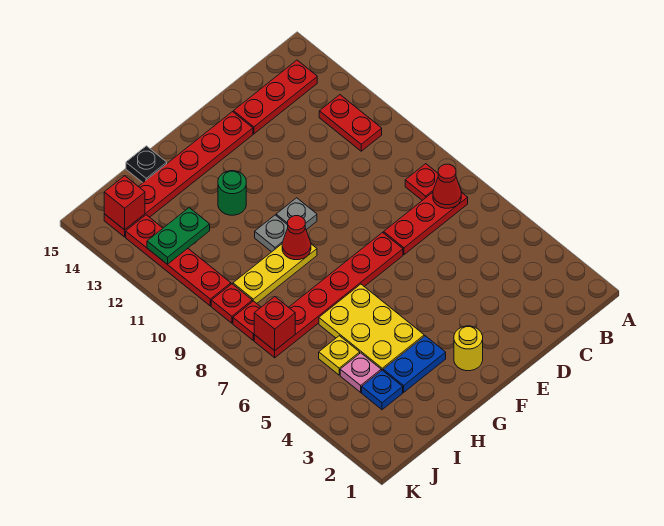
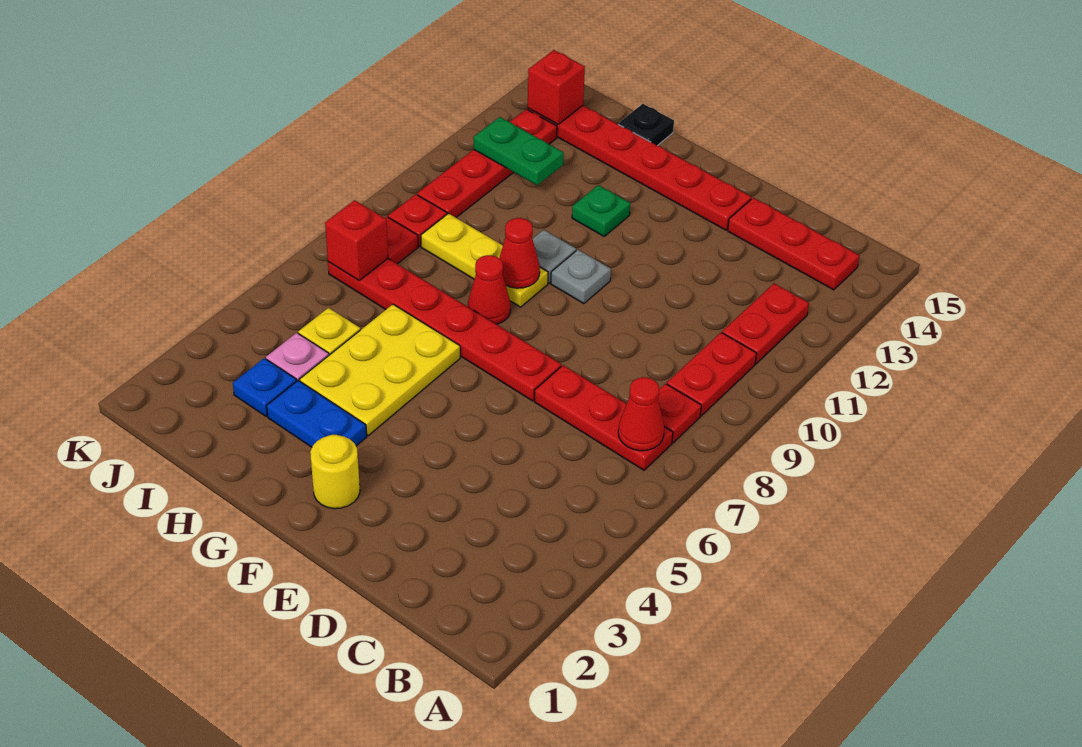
none -> red plate B9:B10 level 1
none -> red cone G8 level 1
green round brick G12 level 1 -> green plate G12 level 1

